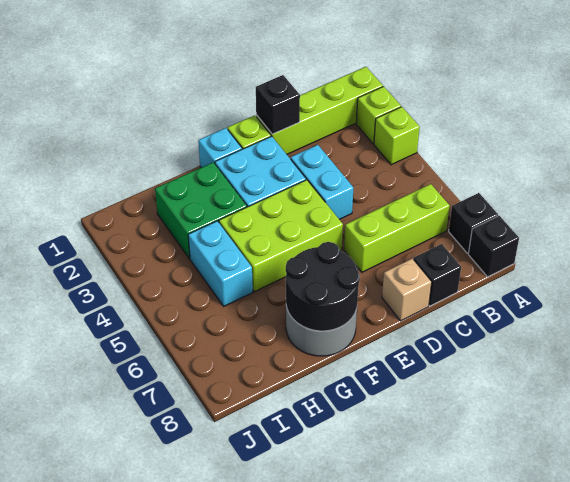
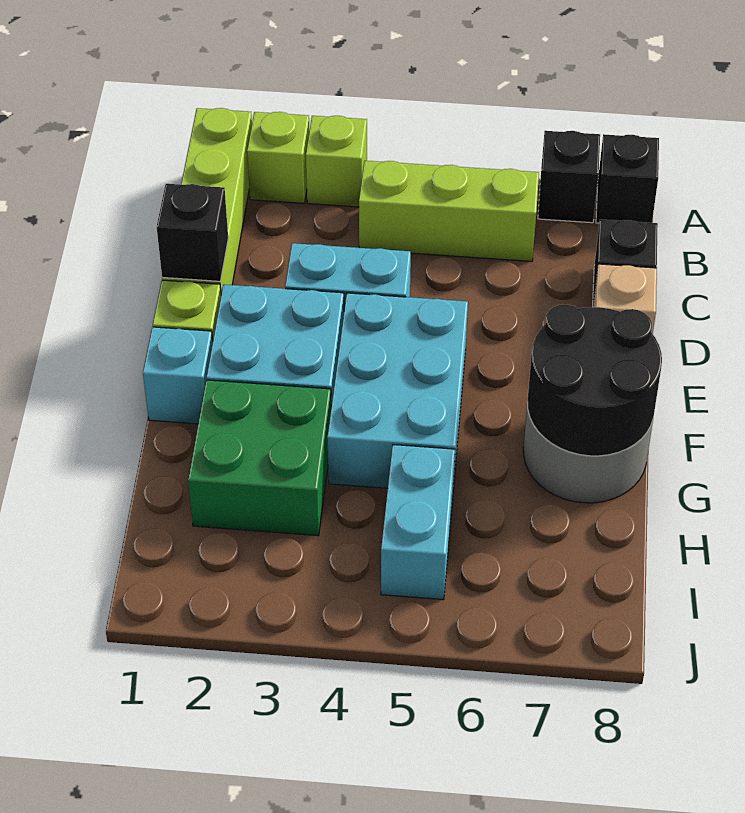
lime brick B6:D6 level 1 -> lime brick B4:B6 level 1
lime brick E4:G5 level 1 -> cyan brick E4:G5 level 1
cyan brick H4:H5 level 1 -> cyan brick H5:I5 level 1

